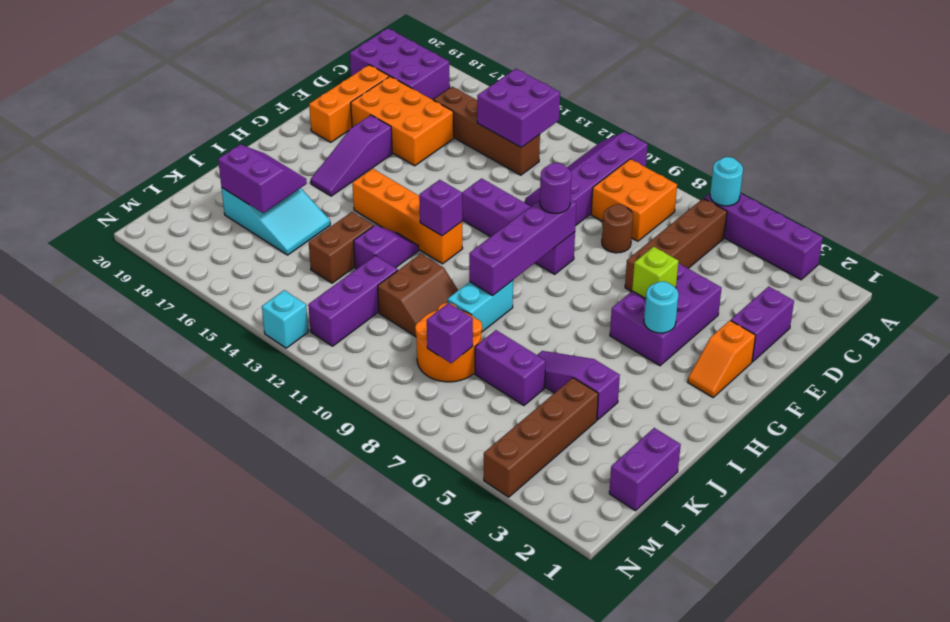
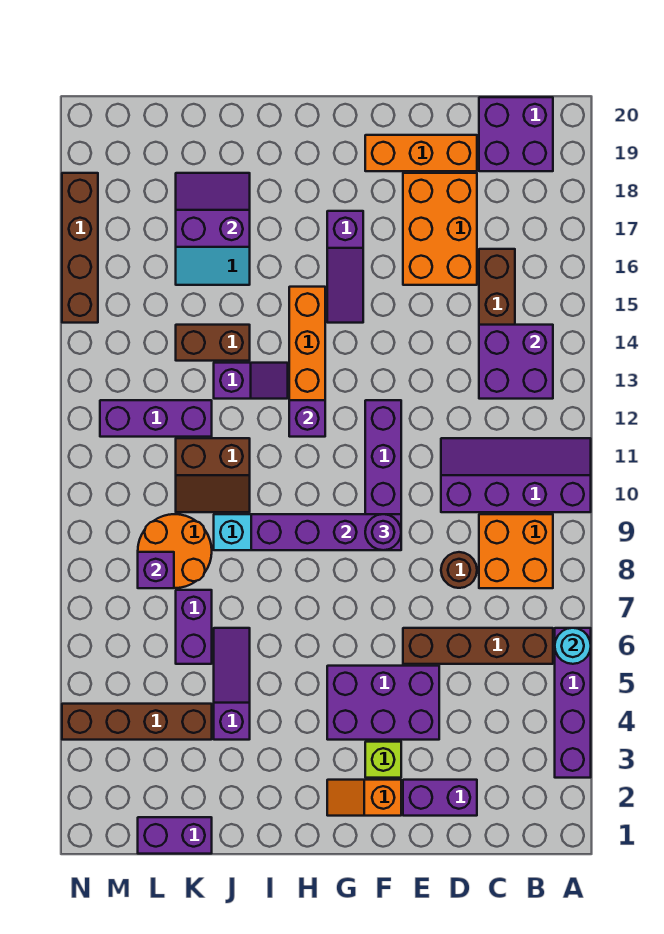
purple brick B18:C20 level 1 -> purple brick B19:C20 level 1
lime brick F5 level 2 -> lime brick F3 level 1
purple slope F17:H17 level 1 top F -> purple slope G15:G17 level 1 top 17
cyan round brick G4 level 2 -> none
purple slope J17:K18 level 2 top K -> purple slope J17:K18 level 2 top 17
cyan brick N13 level 1 -> none
none -> brown brick N15:N18 level 1

